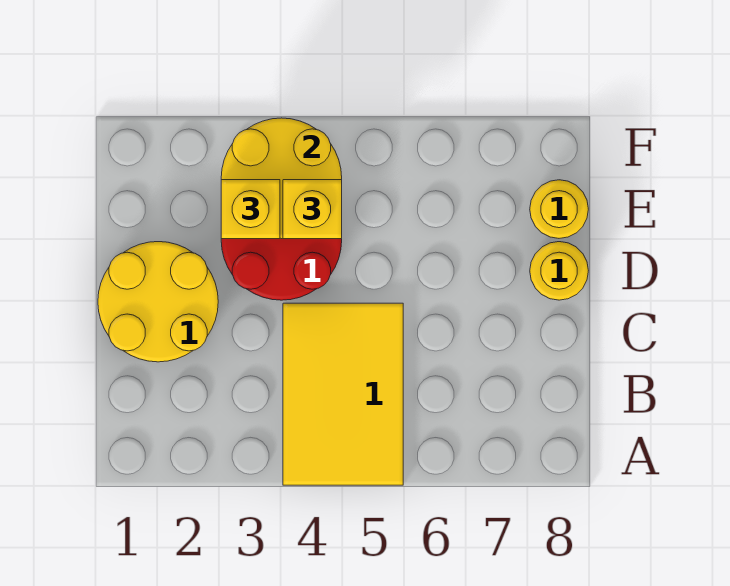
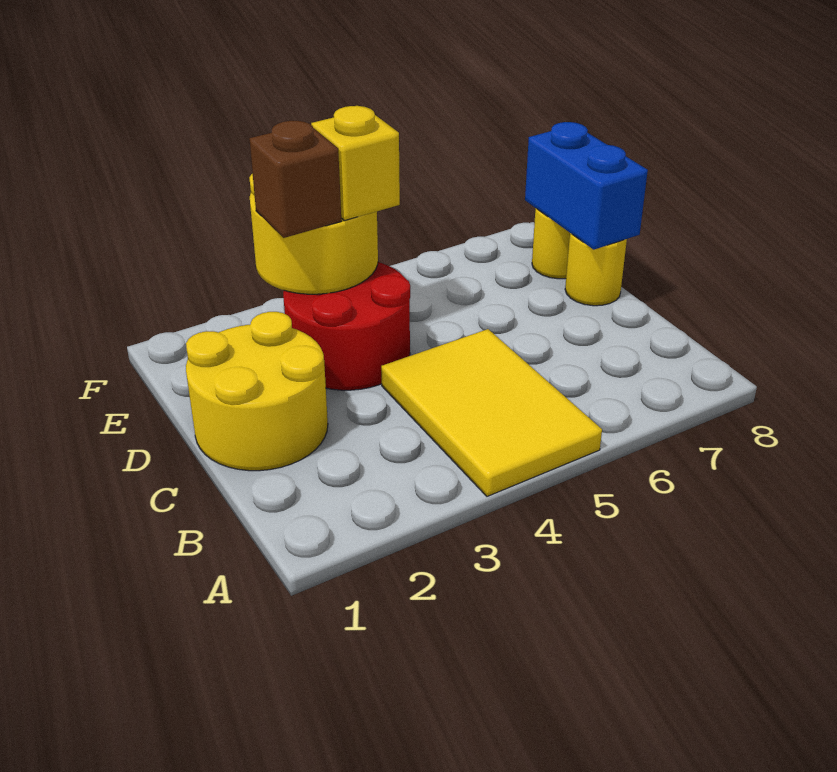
none -> blue brick D8:E8 level 2
yellow brick E3 level 3 -> brown brick E3 level 3

